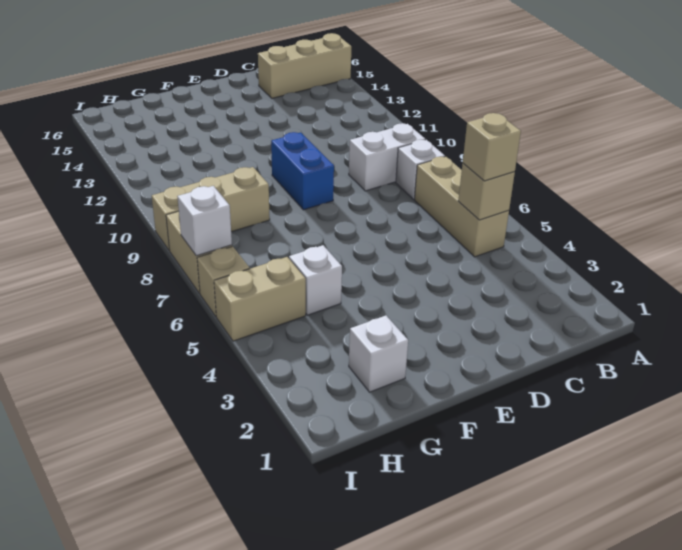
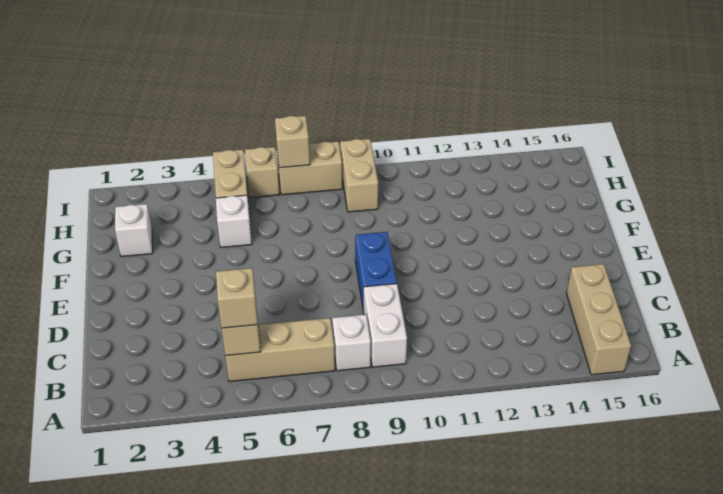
blue brick E9:E10 level 1 -> blue brick D9:E9 level 1
tan brick G9:I9 level 1 -> tan brick H9:I9 level 1
white brick I7 level 2 -> tan brick I7 level 2

